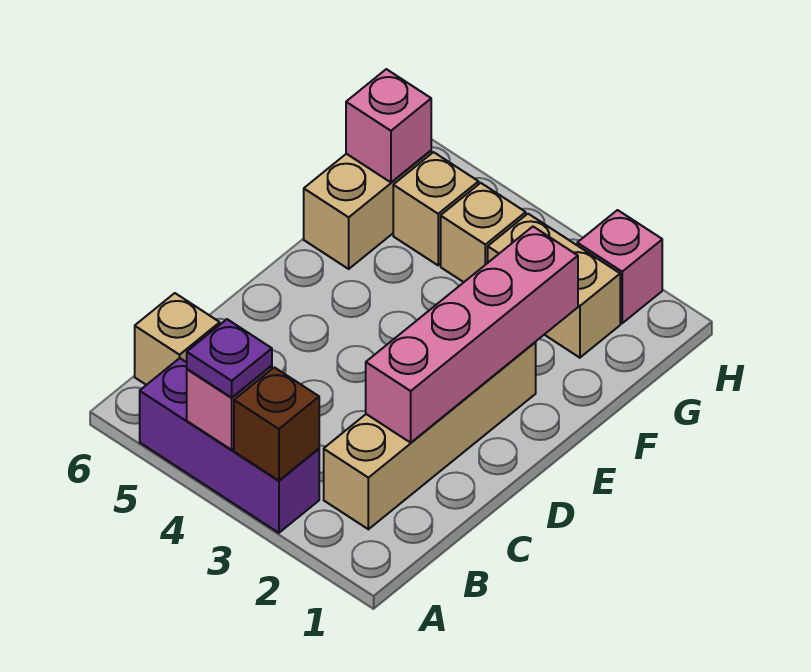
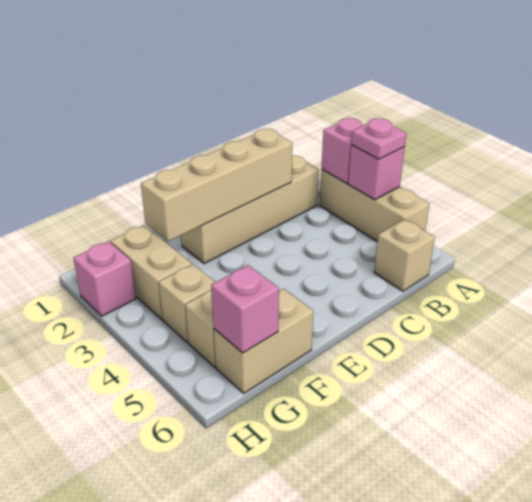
purple brick A3:A5 level 1 -> tan brick A3:A5 level 1
brown brick A3 level 2 -> pink brick A3 level 2
purple plate A4 level 3 -> pink plate A4 level 3
pink brick C2:F2 level 2 -> tan brick C2:F2 level 2

